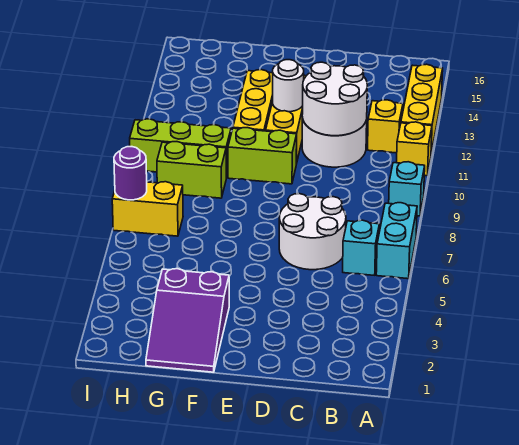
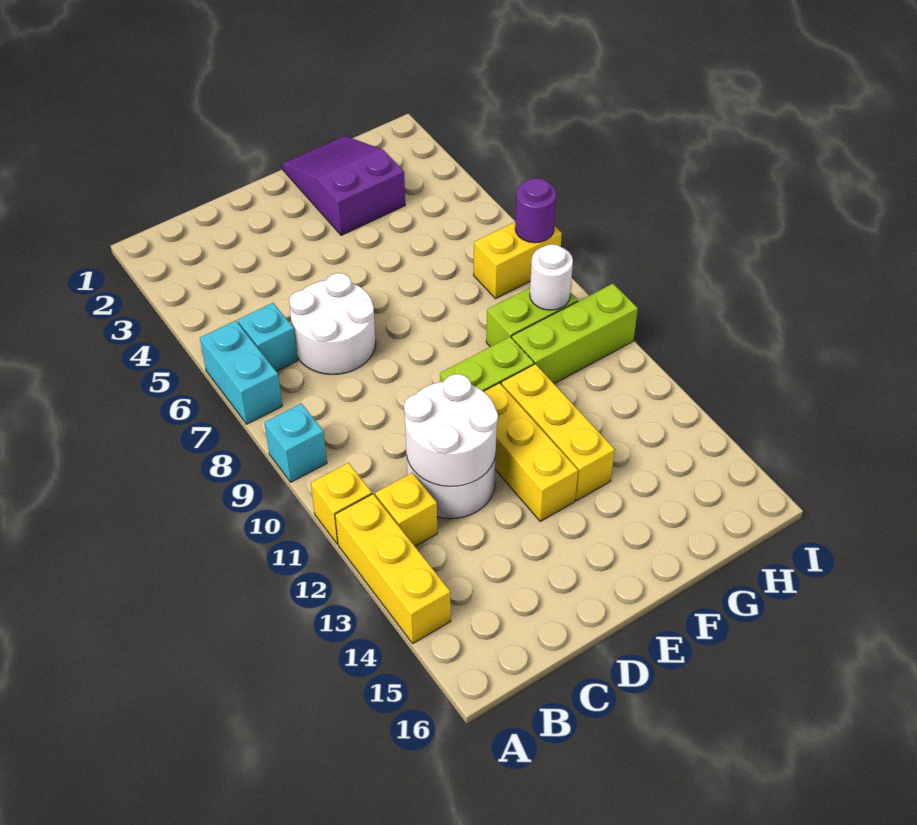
white round brick E12 level 2 -> white round brick H9 level 2

